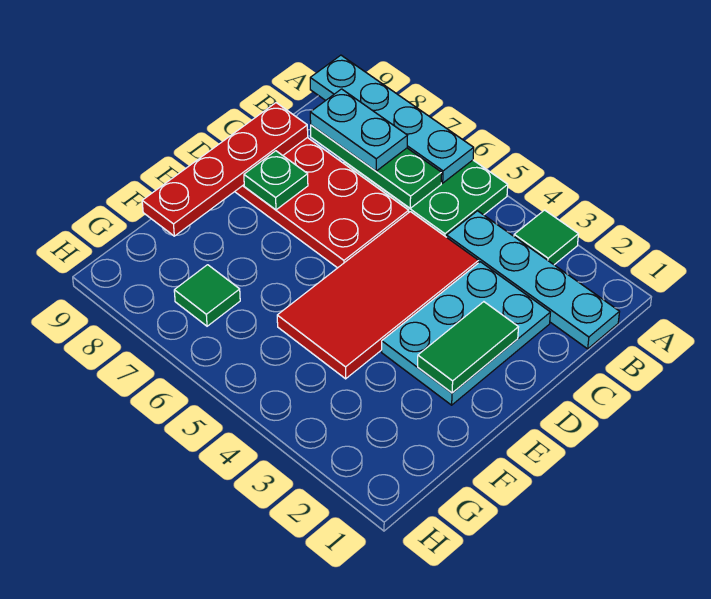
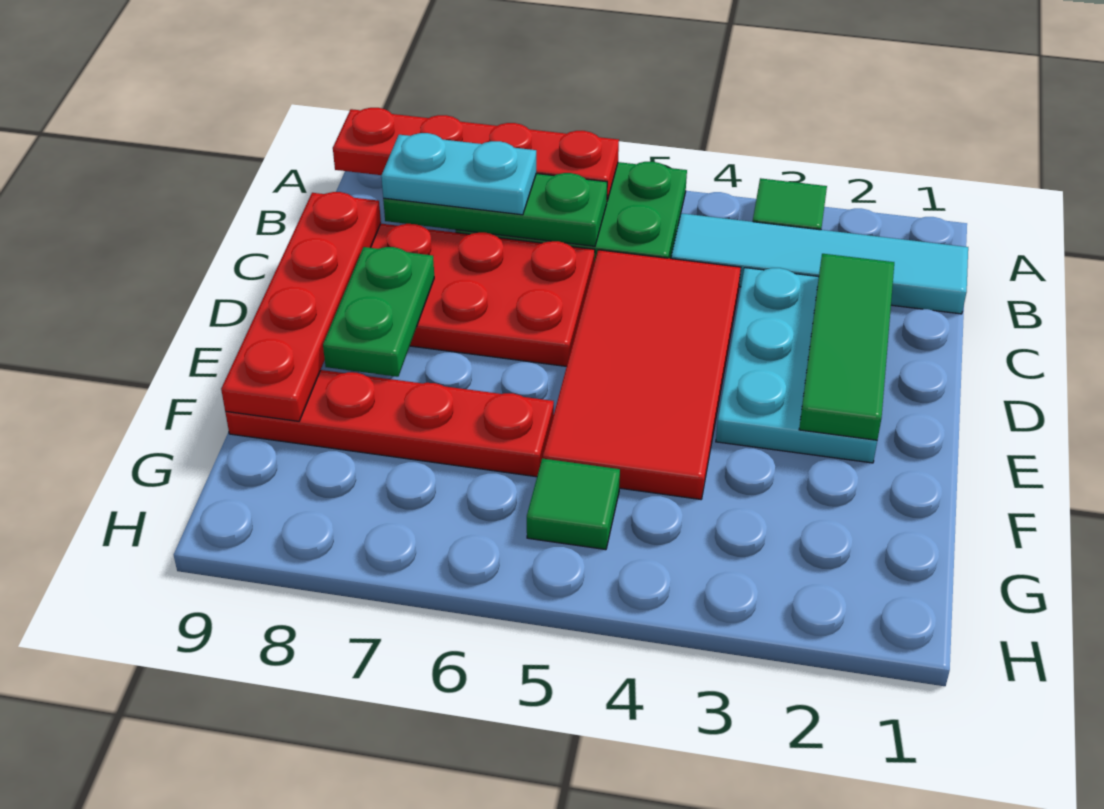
cyan plate A6:A9 level 2 -> red plate A6:A9 level 2
cyan plate B1:B4 level 1 -> cyan tile B1:B4 level 1
green tile D2:E2 level 2 -> green tile C2:E2 level 2
green plate D8 level 2 -> green plate D8:E8 level 2
none -> red plate F6:F9 level 1
green tile G7 level 1 -> green tile G5 level 1

